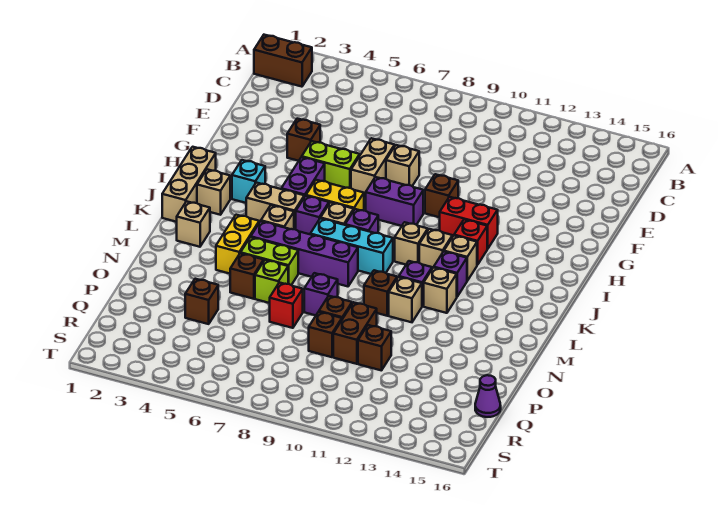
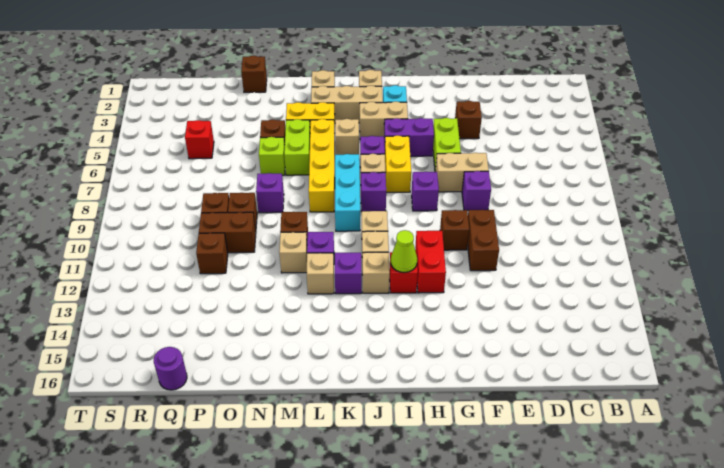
brown brick B1:B2 level 1 -> brown brick F10:F11 level 1
tan brick F8 level 1 -> purple brick F8 level 1
purple brick H8:H9 level 1 -> purple brick H8 level 1
tan brick I1:K1 level 1 -> tan brick J3:L3 level 1
none -> lime cone I12 level 2
tan brick J4:J5 level 1 -> tan brick I4:J4 level 1
purple brick L5:L8 level 1 -> yellow brick L5:L8 level 1
red brick O7 level 1 -> red brick Q5 level 1
brown brick P4 level 1 -> brown brick O1 level 1
purple cone Q16 level 1 -> purple round brick Q16 level 1

